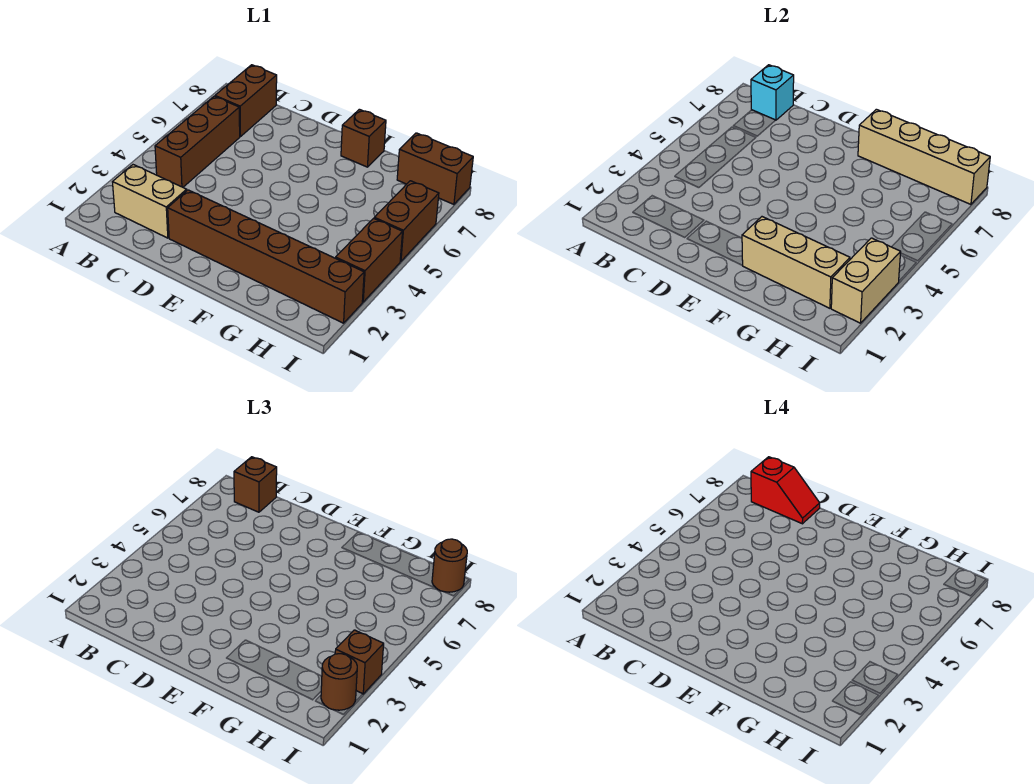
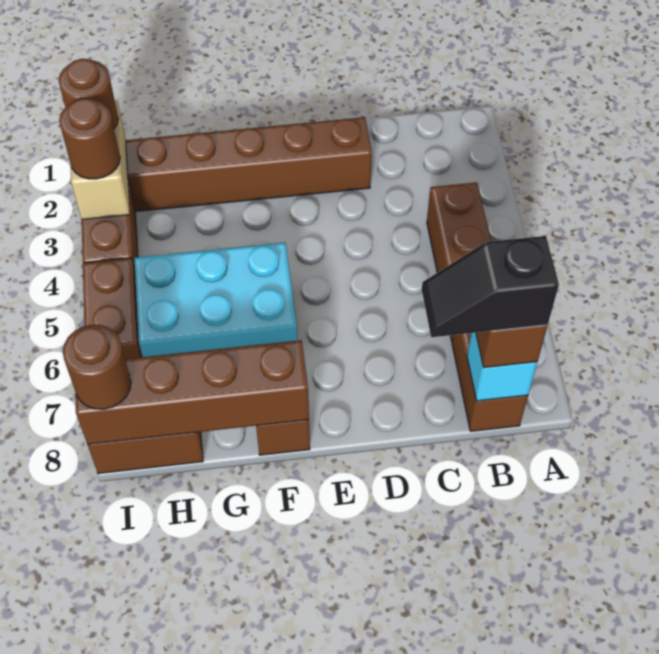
tan brick B2:C2 level 1 -> none
red slope B8:C8 level 4 top B -> black slope B8:C8 level 4 top B
tan brick F2:H2 level 2 -> none
none -> cyan brick F5:H6 level 1
tan brick F8:I8 level 2 -> brown brick F8:I8 level 2
brown brick I3 level 3 -> brown round brick I3 level 3

